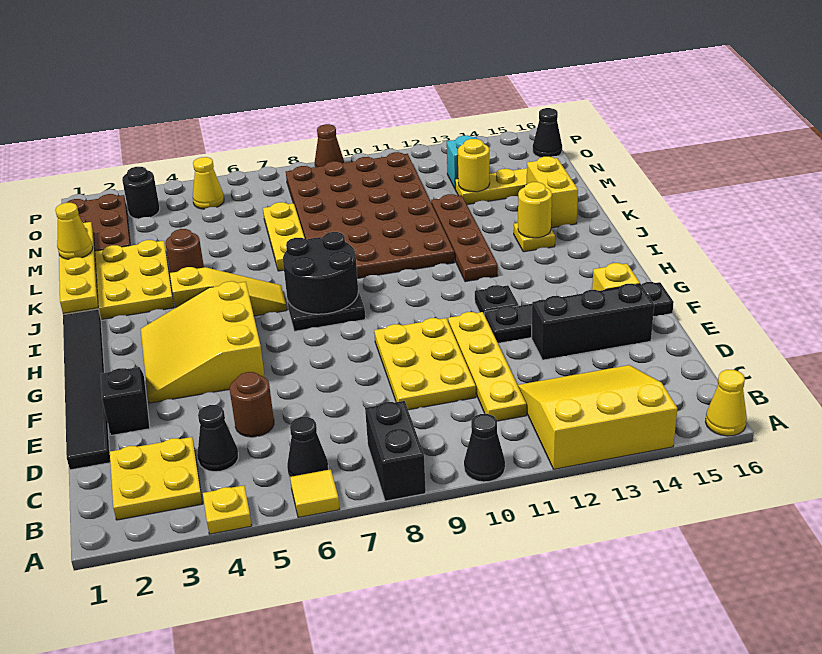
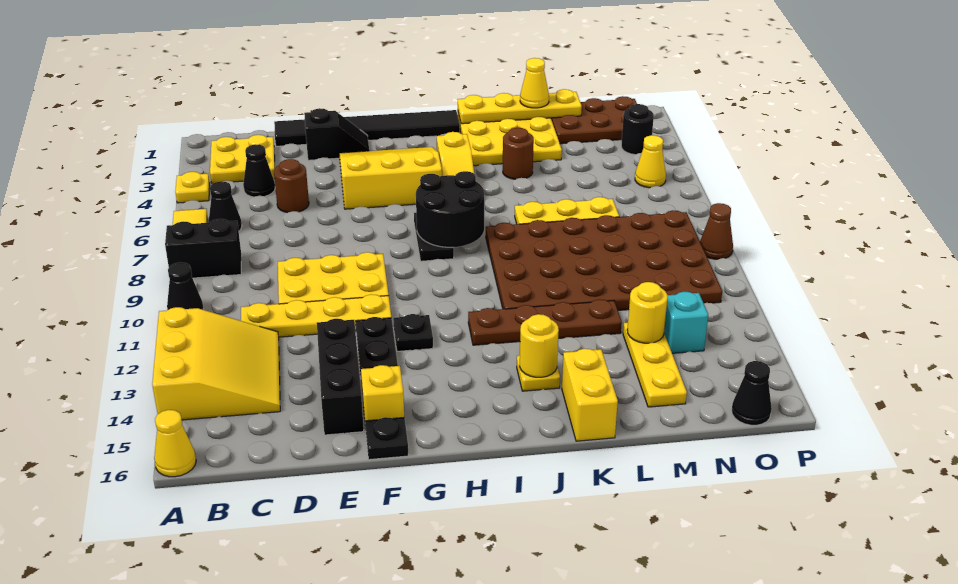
yellow brick K15:L15 level 1 -> yellow brick K15:K16 level 1

